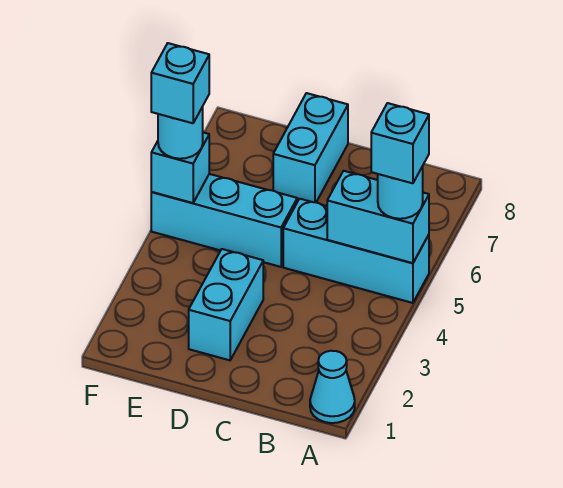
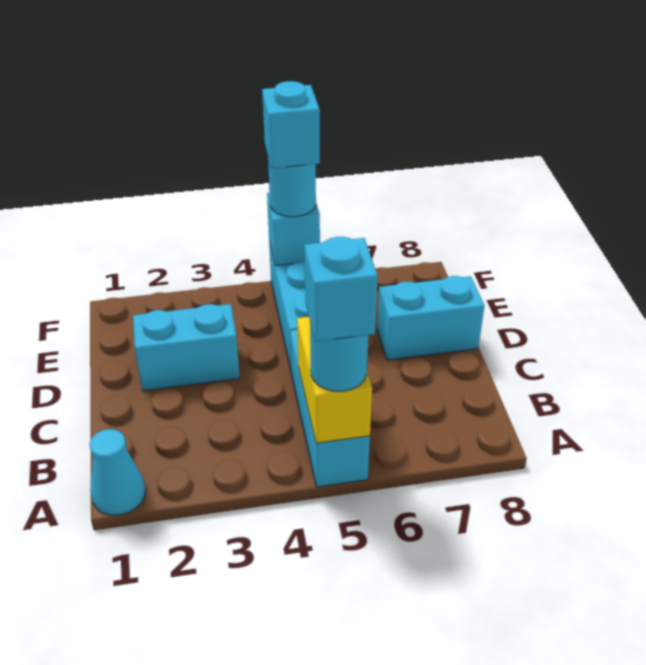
cyan brick A5:B5 level 2 -> yellow brick A5:B5 level 2

